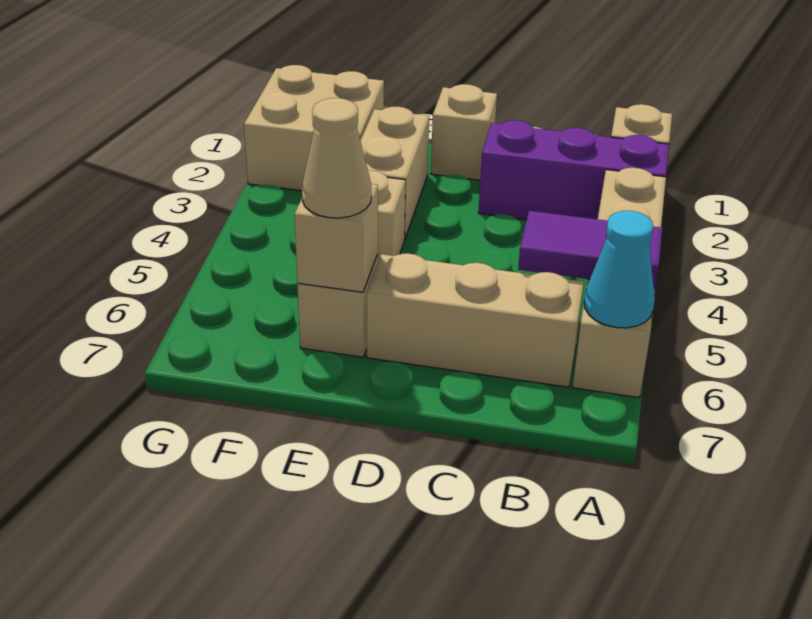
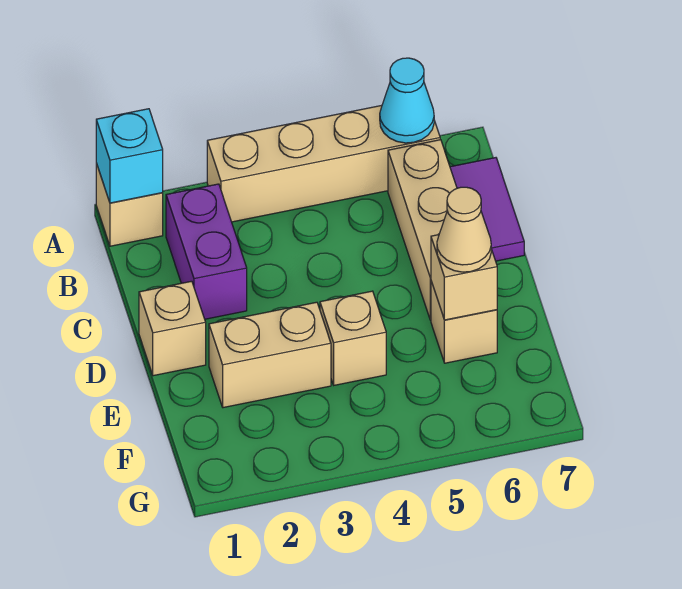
none -> cyan brick A1 level 2
purple brick A2:C2 level 1 -> purple brick B2:C2 level 1
purple tile A5:B5 level 2 -> purple tile B7:C7 level 1
tan brick F1:G2 level 1 -> none

